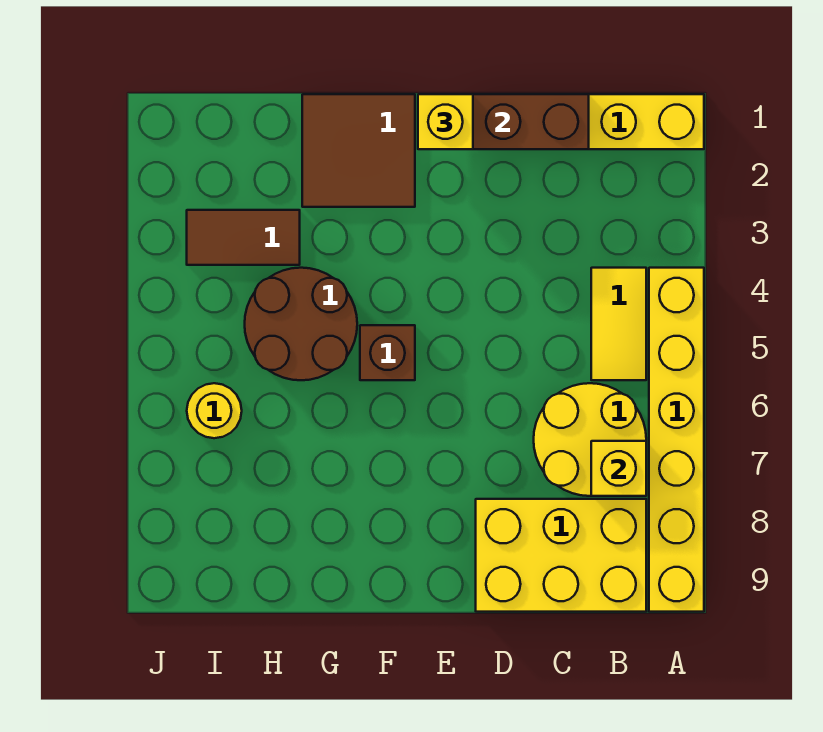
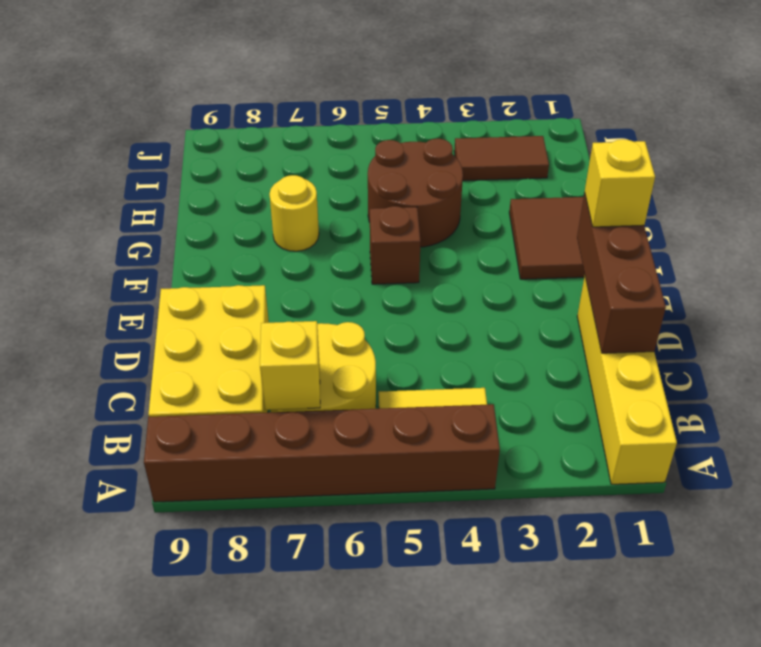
yellow brick A4:A9 level 1 -> brown brick A4:A9 level 1
brown tile H3:I3 level 1 -> brown tile I2:I3 level 1
yellow round brick I6 level 1 -> yellow round brick G7 level 1

